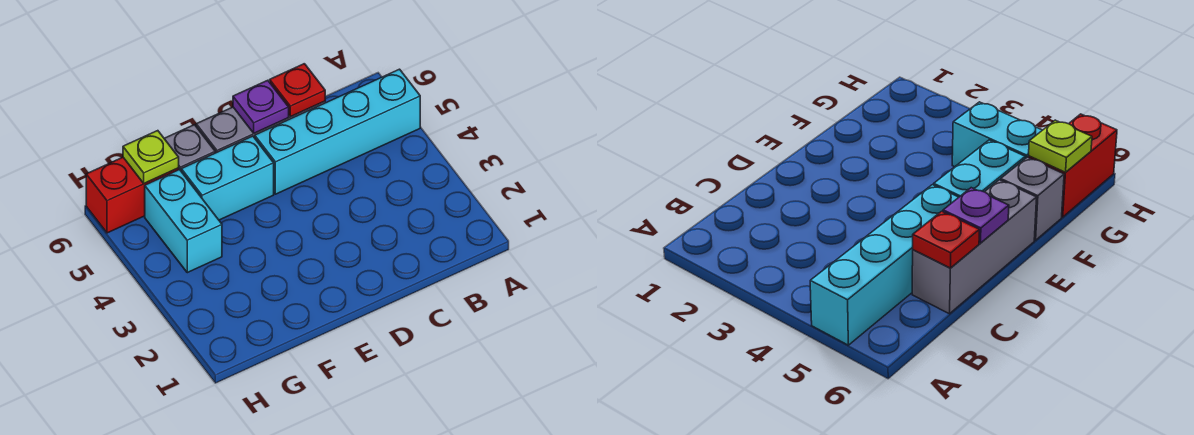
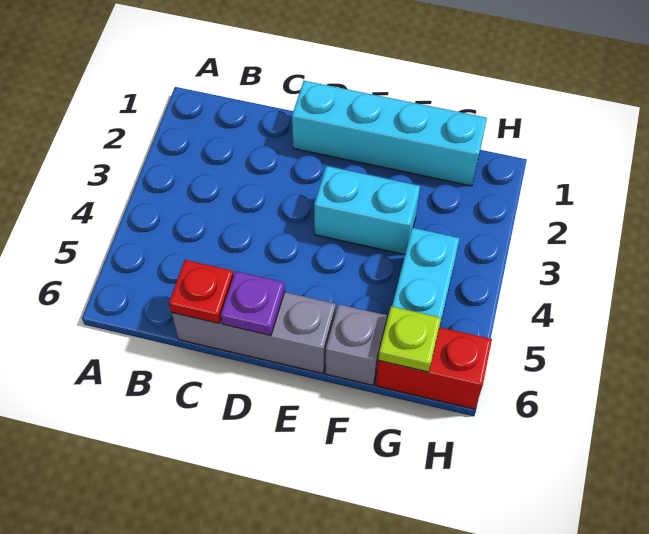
cyan brick A5:D5 level 1 -> cyan brick D1:G1 level 1
cyan brick E5:F5 level 1 -> cyan brick E3:F3 level 1

